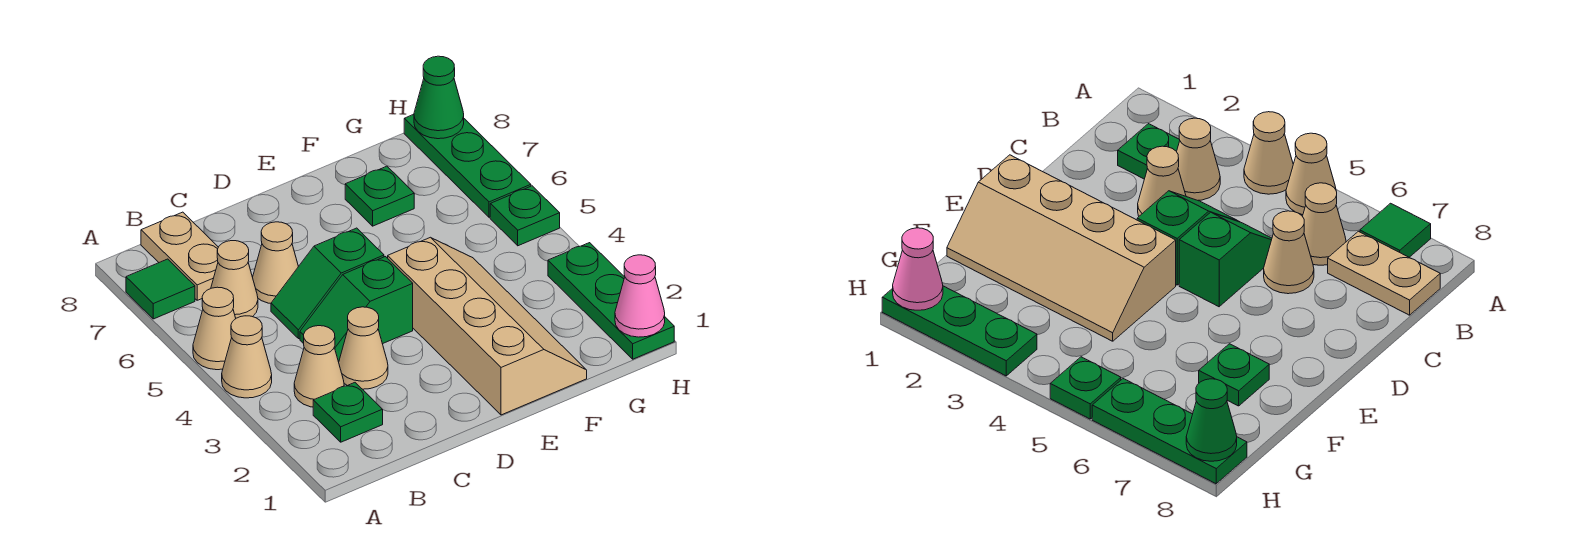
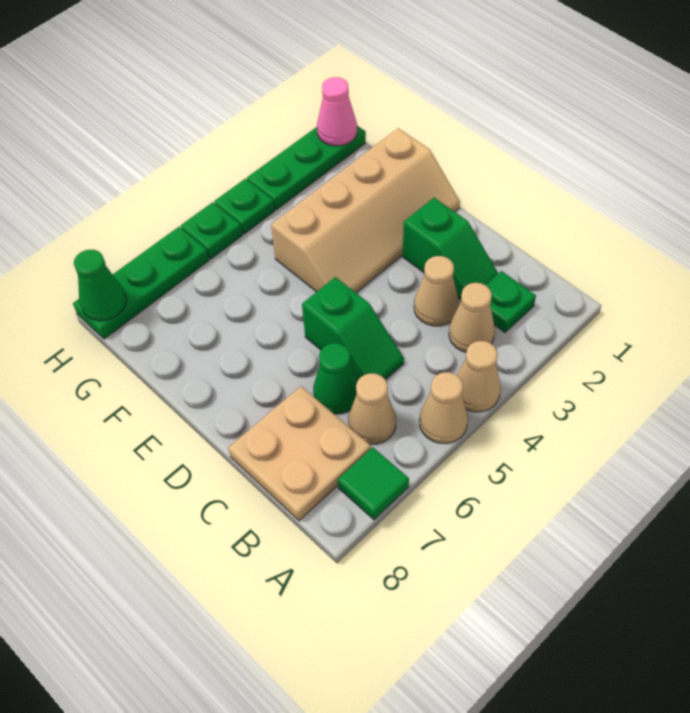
tan plate B7:B8 level 1 -> tan plate B7:C8 level 1
green slope C4:D4 level 1 top D -> green slope C2:D2 level 1 top D
tan cone C6 level 1 -> green cone C6 level 1
tan slope E1:F4 level 1 top E -> tan slope E1:F4 level 1 top F
green plate F7 level 1 -> green plate H4 level 1

